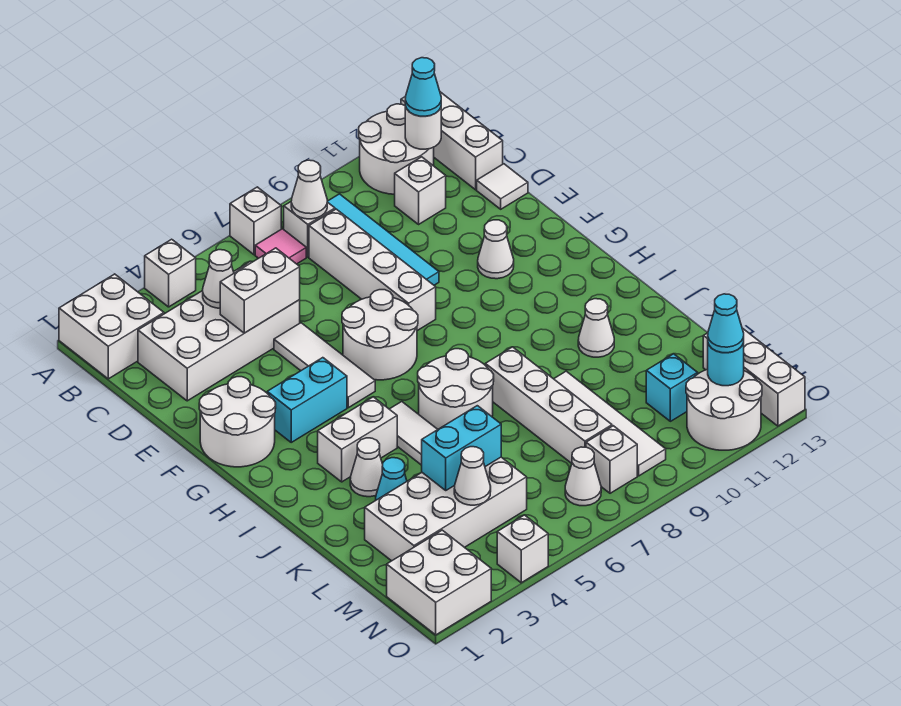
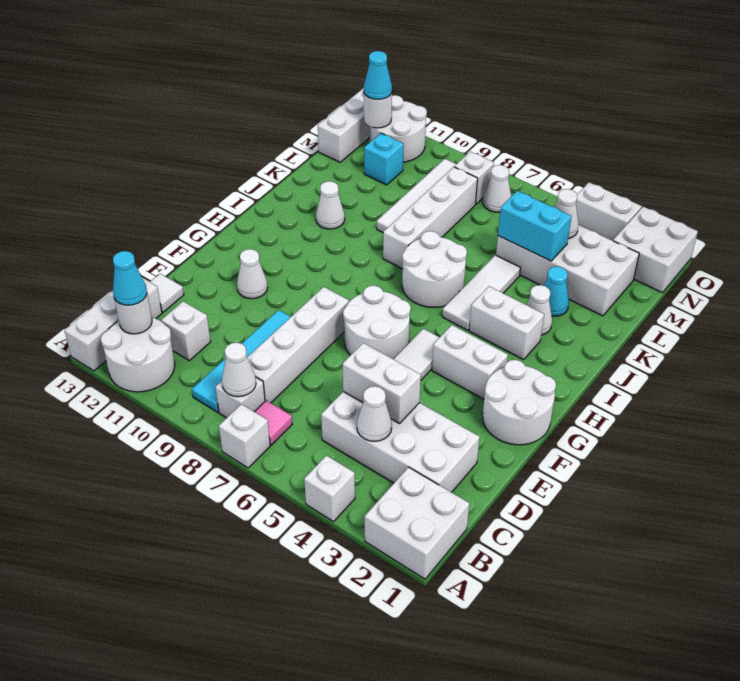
cyan brick G3:G4 level 1 -> white brick G3:G4 level 1
cyan round brick N12 level 2 -> white round brick N12 level 2
white brick O4 level 1 -> white brick O3:O4 level 1

